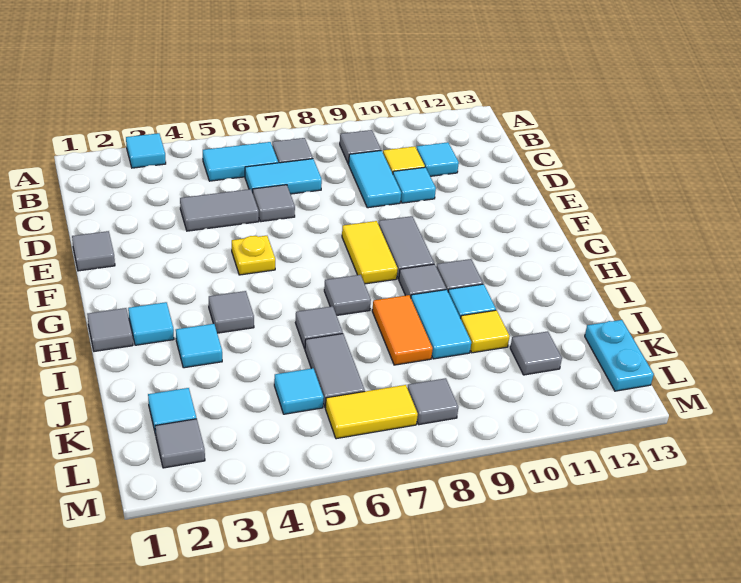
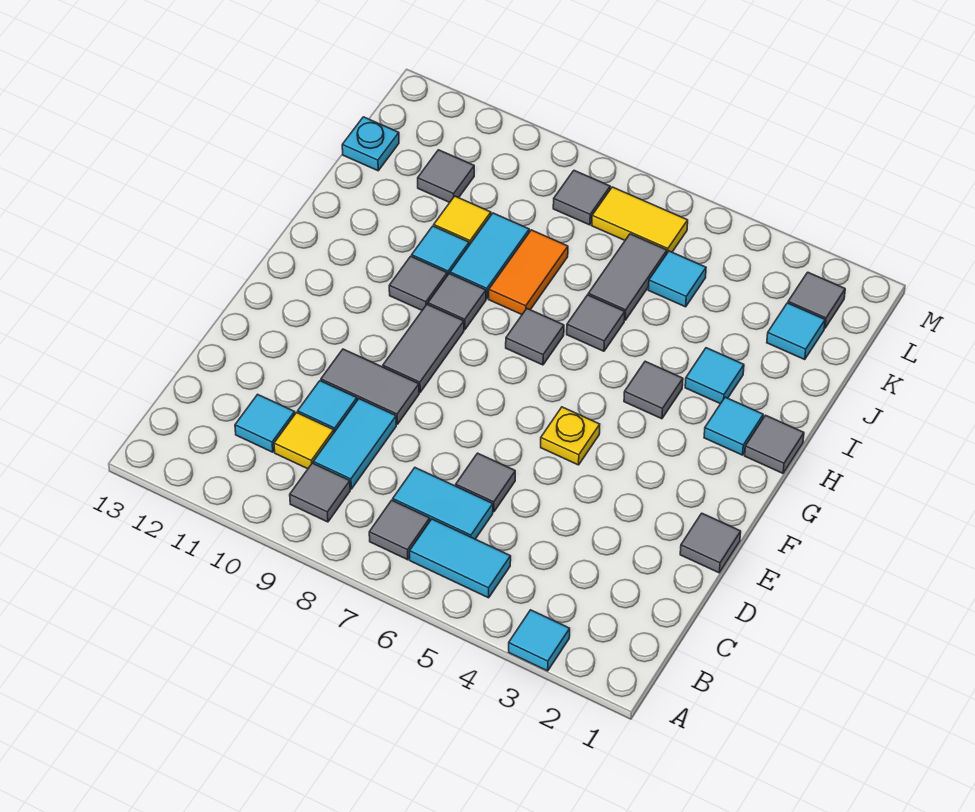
grey tile D4:D5 level 1 -> grey tile E9:E10 level 1
yellow tile F8:G8 level 1 -> none
cyan plate K13:L13 level 1 -> cyan plate K13 level 1

